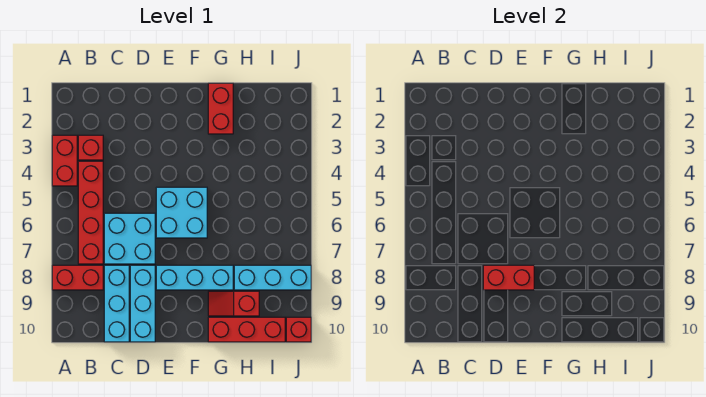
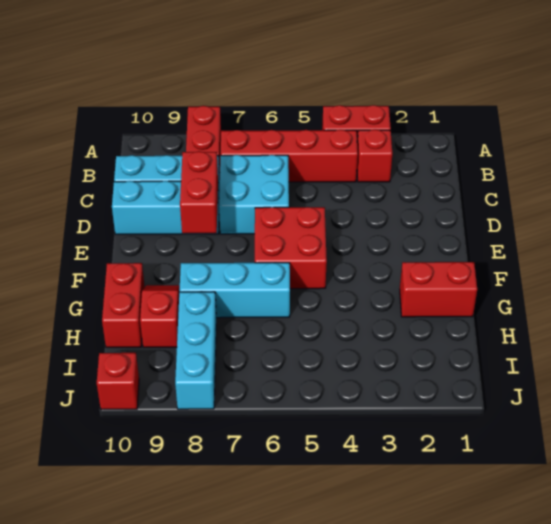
cyan brick E5:F6 level 1 -> red brick E5:F6 level 1
cyan brick E8:G8 level 1 -> cyan brick G6:G8 level 1
red brick G10:I10 level 1 -> red brick G10:H10 level 1

